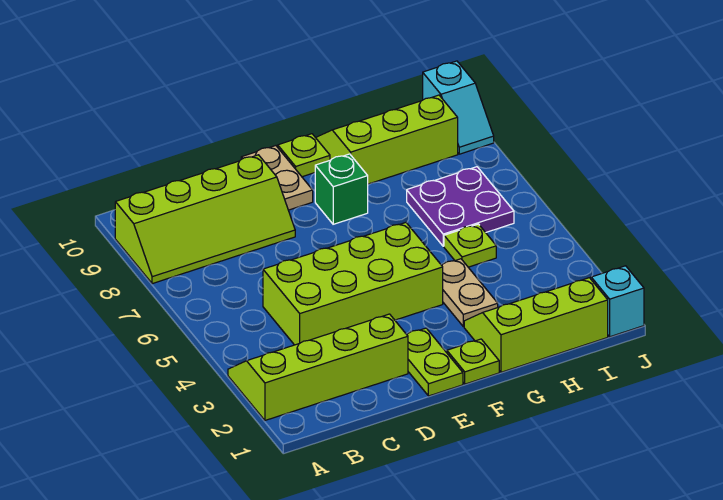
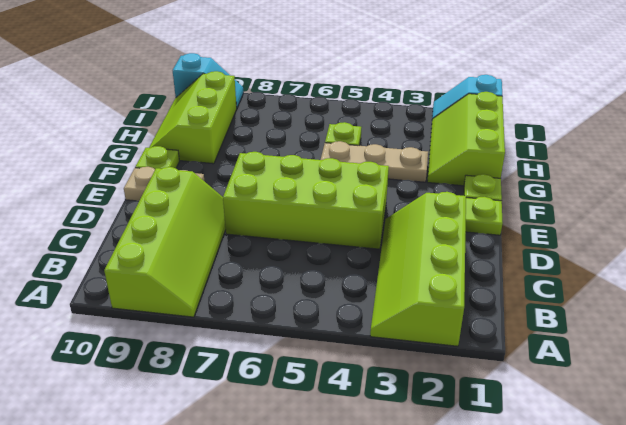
lime brick C4:F5 level 1 -> lime brick D4:E7 level 1
green brick F8 level 1 -> none
tan plate G3:G4 level 1 -> tan plate G3:G5 level 1
purple plate H6:I7 level 1 -> none

